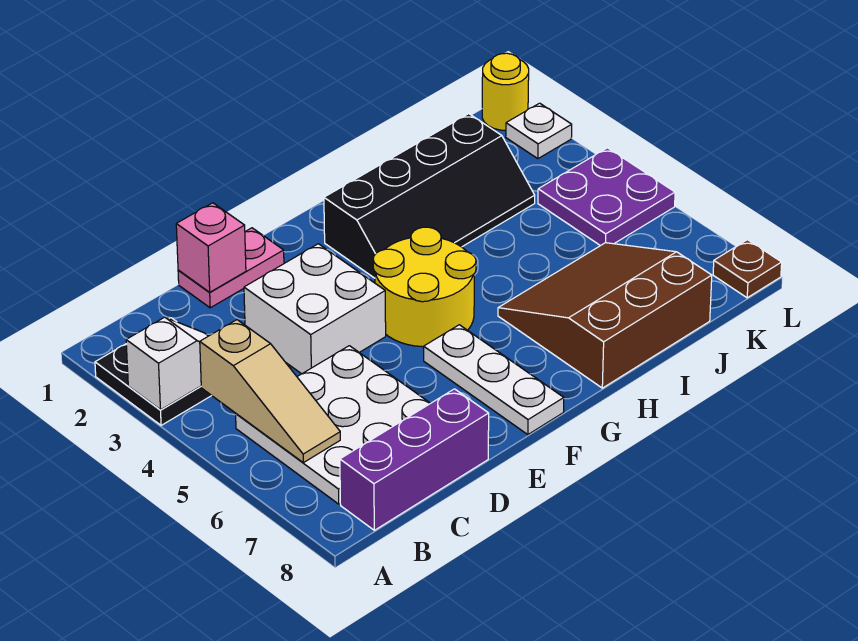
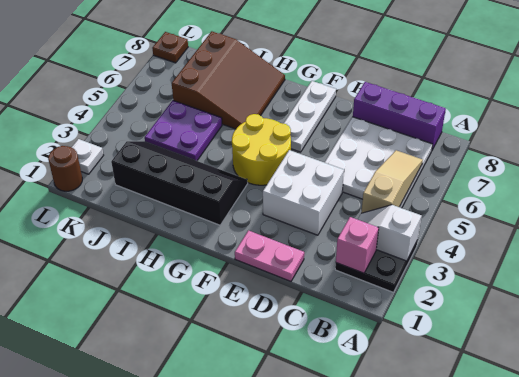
pink brick D1 level 2 -> pink brick B2 level 2
brown slope H6:J8 level 1 top 8 -> brown slope H6:J8 level 1 top J
purple plate K4:L5 level 1 -> purple plate I4:J5 level 1
yellow round brick L1 level 1 -> brown round brick L1 level 1

